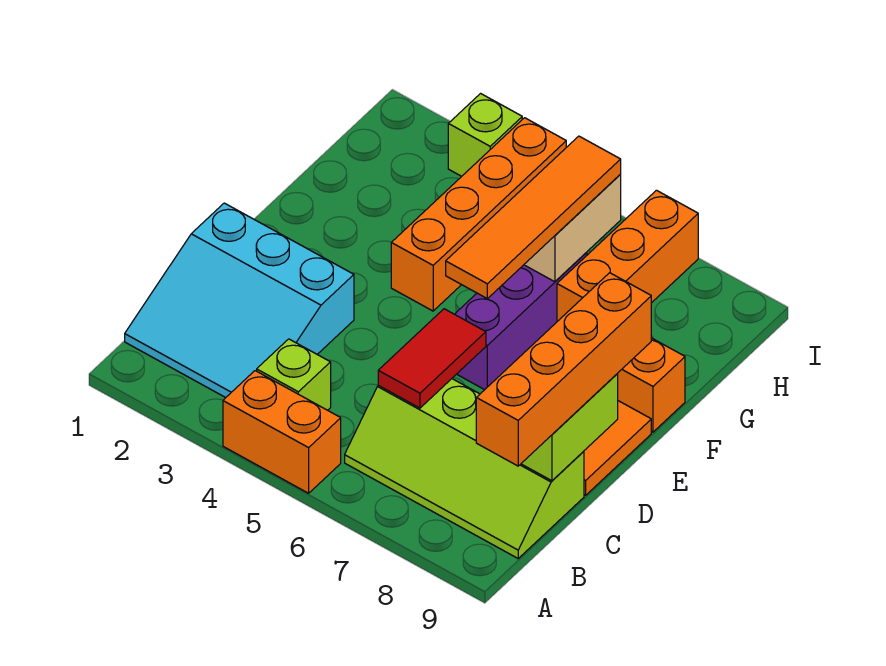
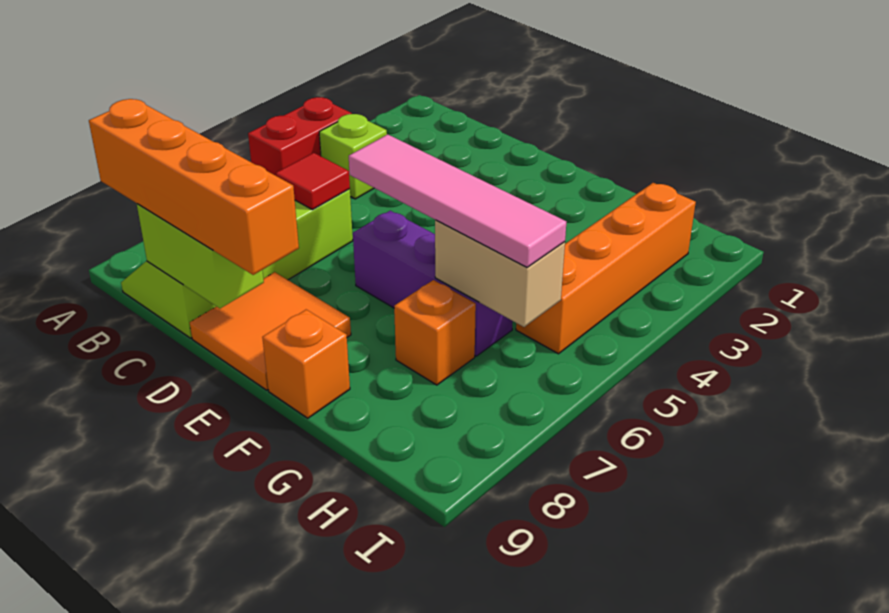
orange brick A4:A5 level 1 -> red brick A4:A5 level 1
cyan slope B1:D3 level 1 top D -> none
red tile C6:D6 level 2 -> red tile C6 level 2
orange tile E6:H6 level 3 -> pink tile E6:H6 level 3
orange brick F4:I4 level 1 -> orange brick H2:H5 level 1
orange brick G7:I7 level 1 -> orange brick G7 level 1
lime brick I3 level 1 -> none

